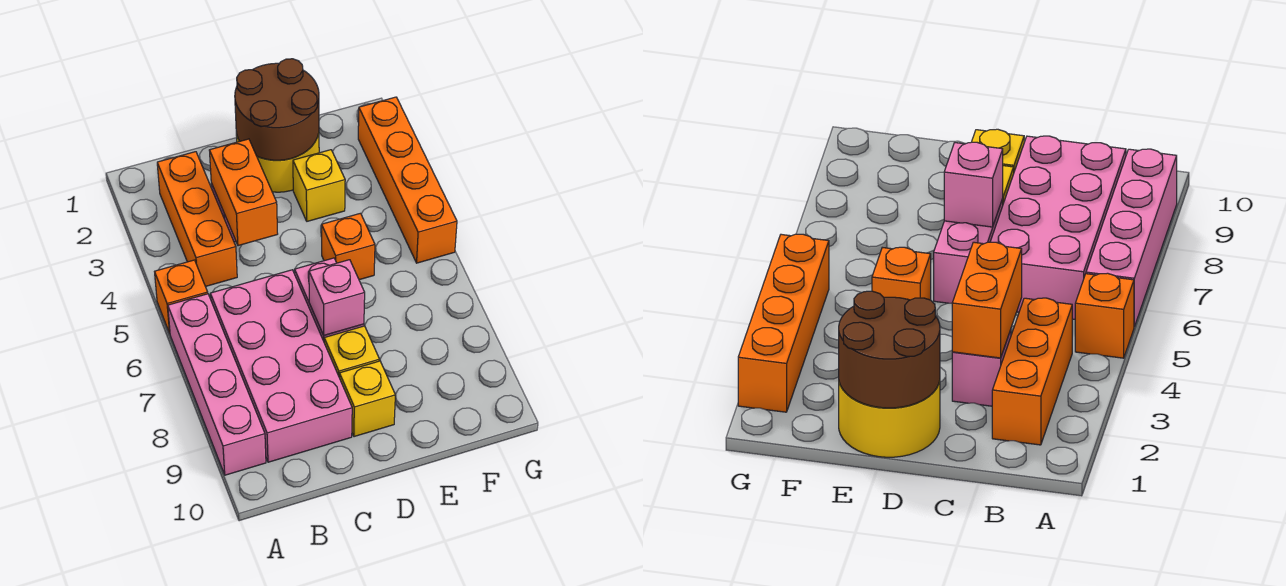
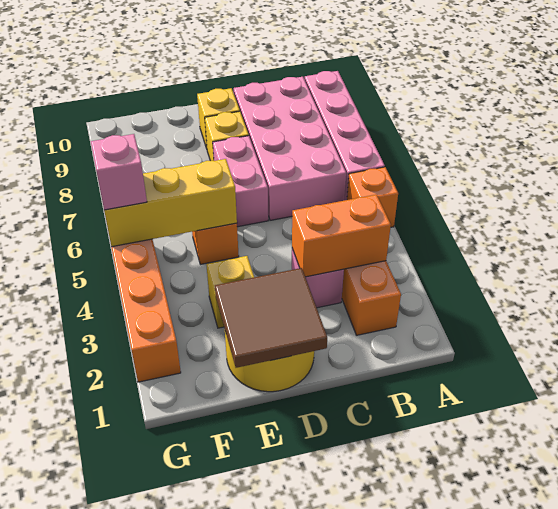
orange brick C3:C4 level 2 -> orange brick B3:C3 level 2
brown round brick D1:E2 level 2 -> brown tile D1:E2 level 2
pink brick D7 level 2 -> pink brick G5 level 3
none -> yellow brick E5:G5 level 2

